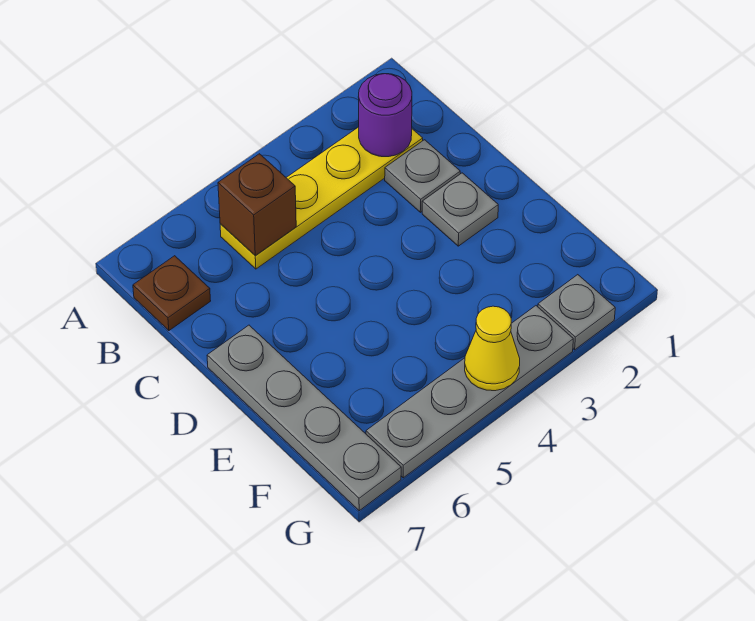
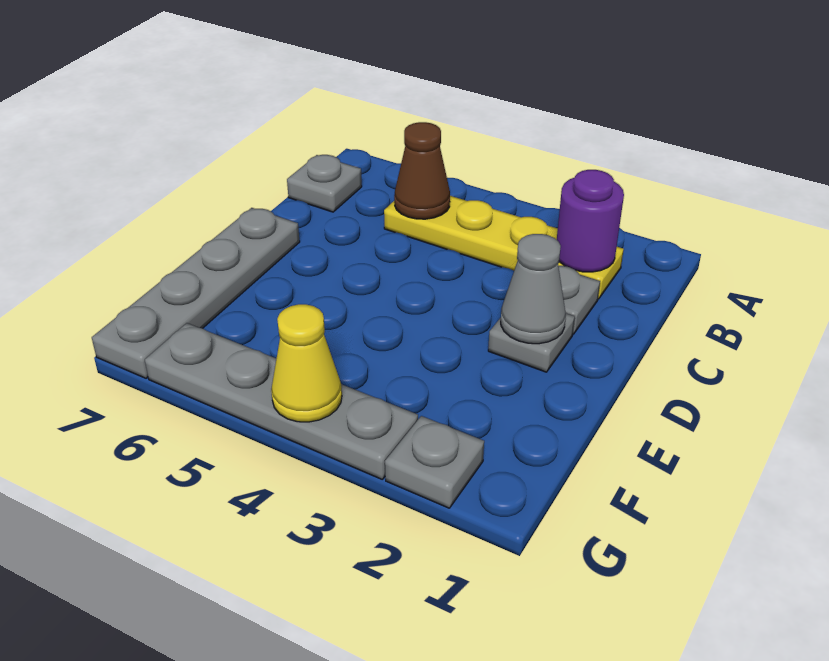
brown brick B5 level 2 -> brown cone B5 level 2
brown plate B7 level 1 -> grey plate B7 level 1
none -> grey cone D2 level 2

